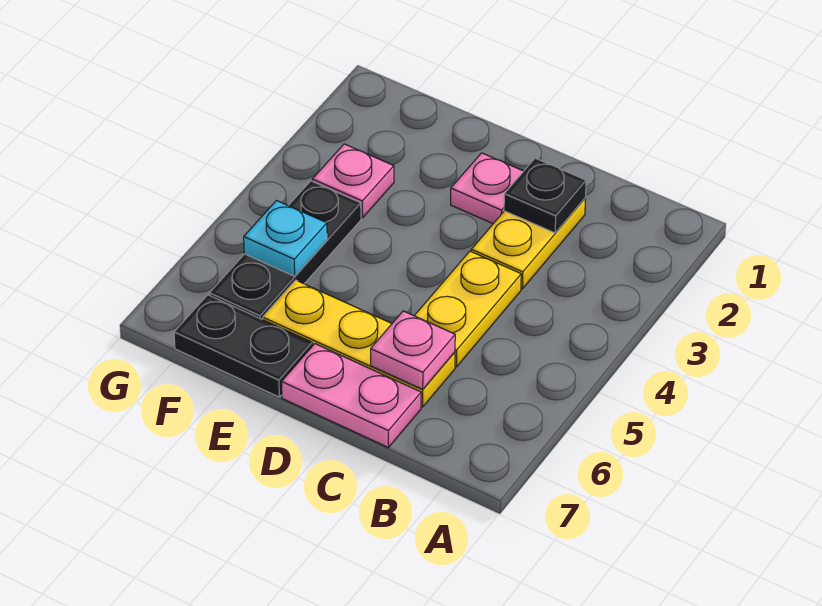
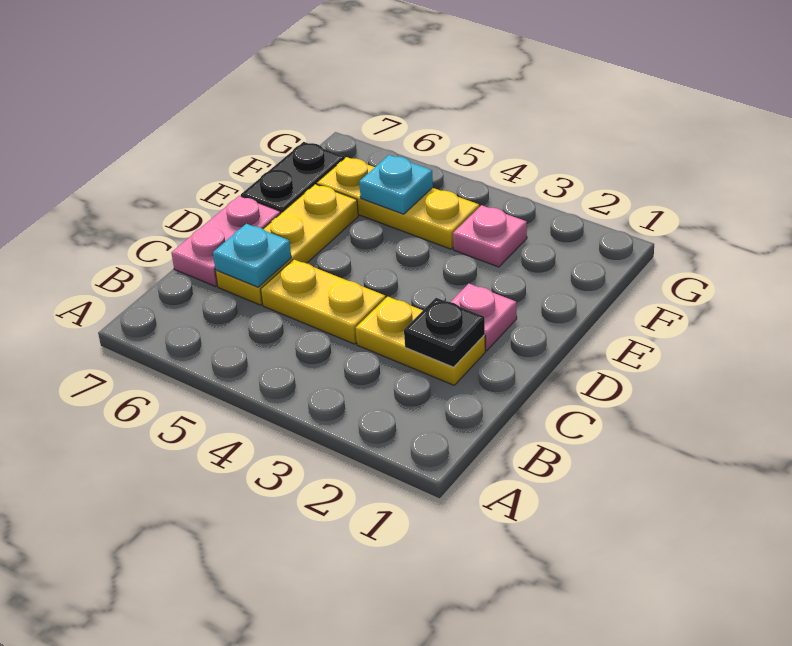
pink plate C6 level 2 -> cyan plate C6 level 2
black plate F4:F6 level 1 -> yellow plate F4:F6 level 1

